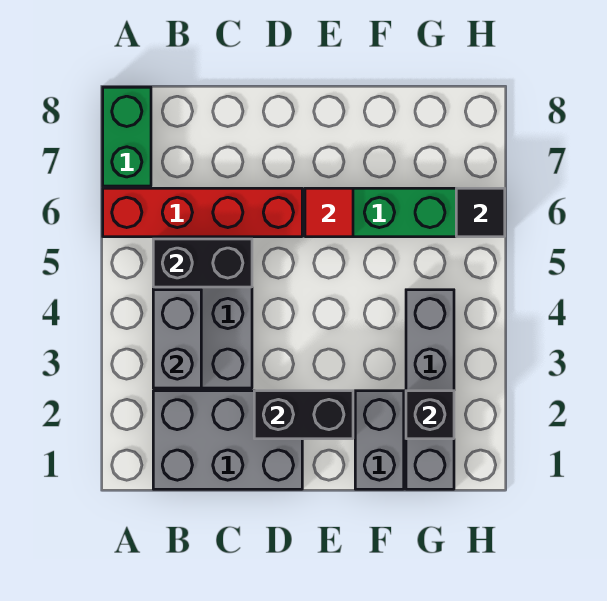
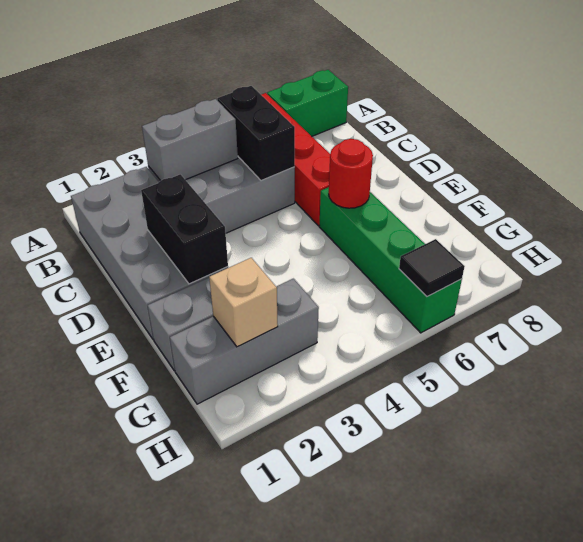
grey brick B1:D2 level 1 -> grey brick B1:E2 level 1
red tile E6 level 2 -> red round brick E6 level 2
grey brick G1:G4 level 1 -> grey brick G1:G3 level 1
black brick G2 level 2 -> tan brick G2 level 2

